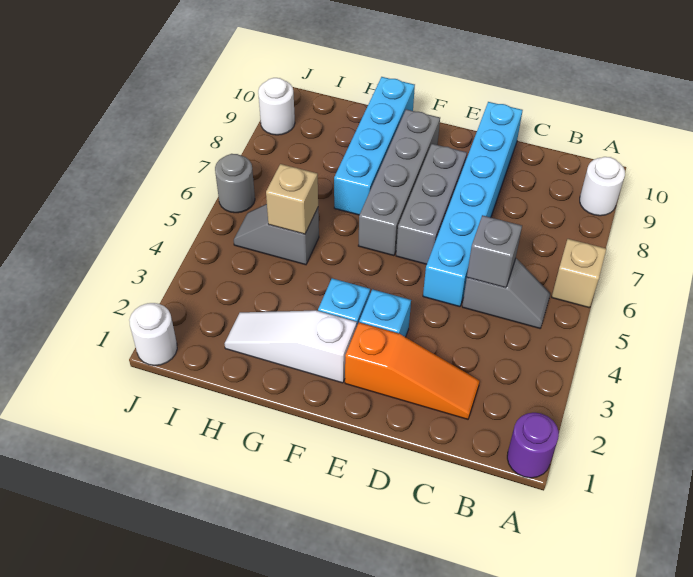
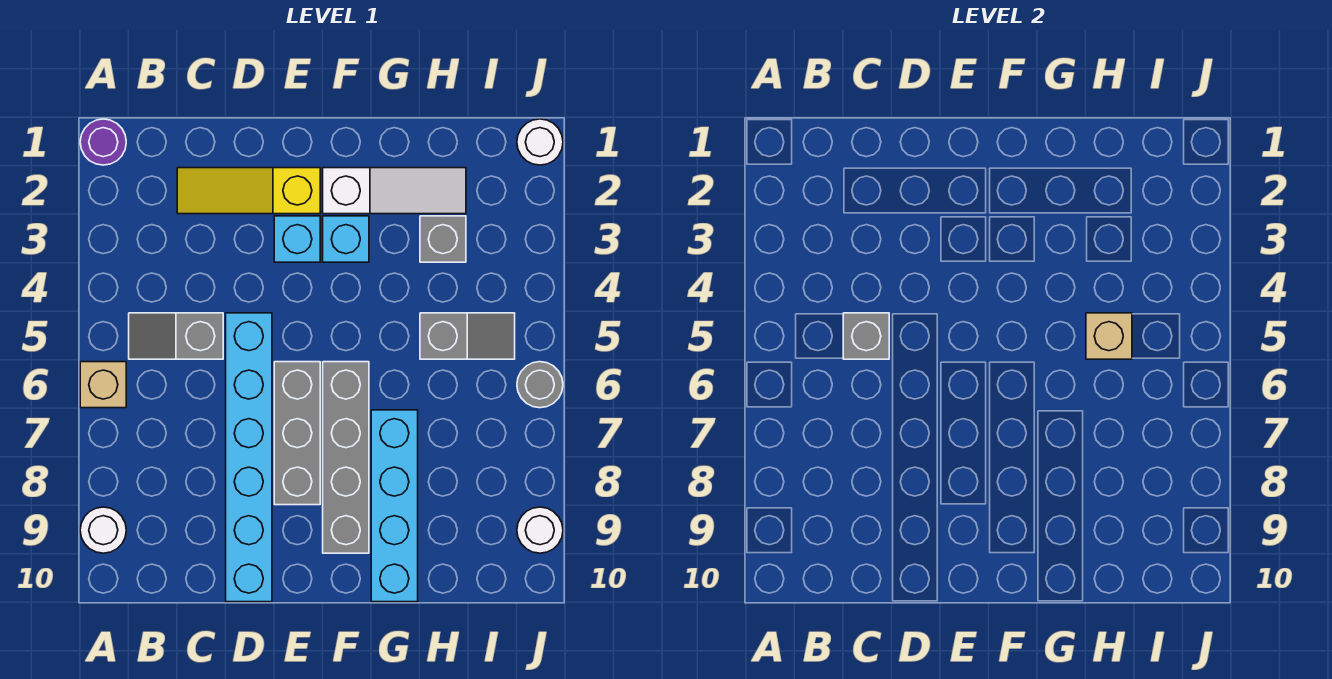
orange slope C2:E2 level 1 top E -> yellow slope C2:E2 level 1 top E
none -> grey brick H3 level 1

